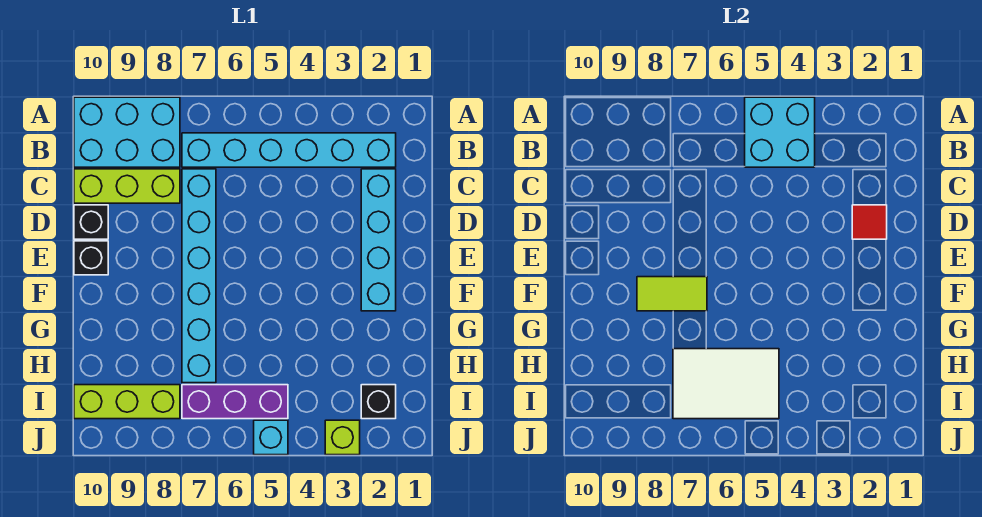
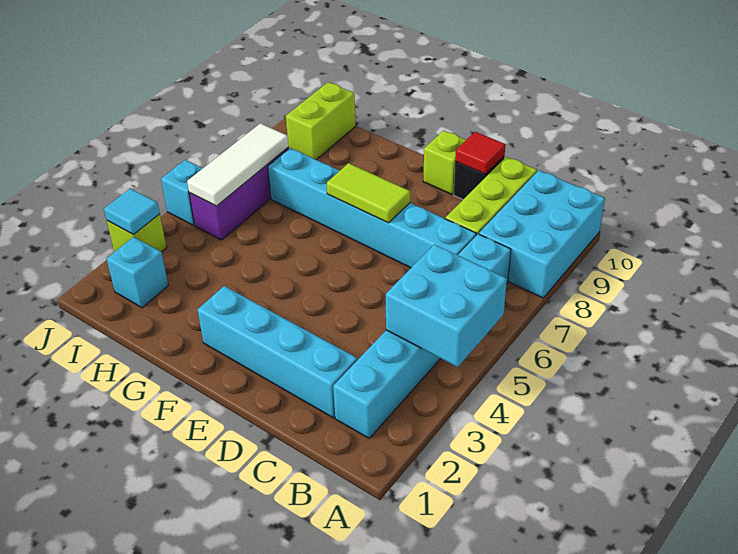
red tile D2 level 2 -> red tile D10 level 2
black brick E10 level 1 -> lime brick E10 level 1
lime tile F7:F8 level 2 -> lime tile E7:F7 level 2
white tile H5:I7 level 2 -> white tile I5:I7 level 2
black brick I2 level 1 -> cyan brick I2 level 1
lime brick I8:I10 level 1 -> lime brick I9:I10 level 1
none -> cyan tile J3 level 2

